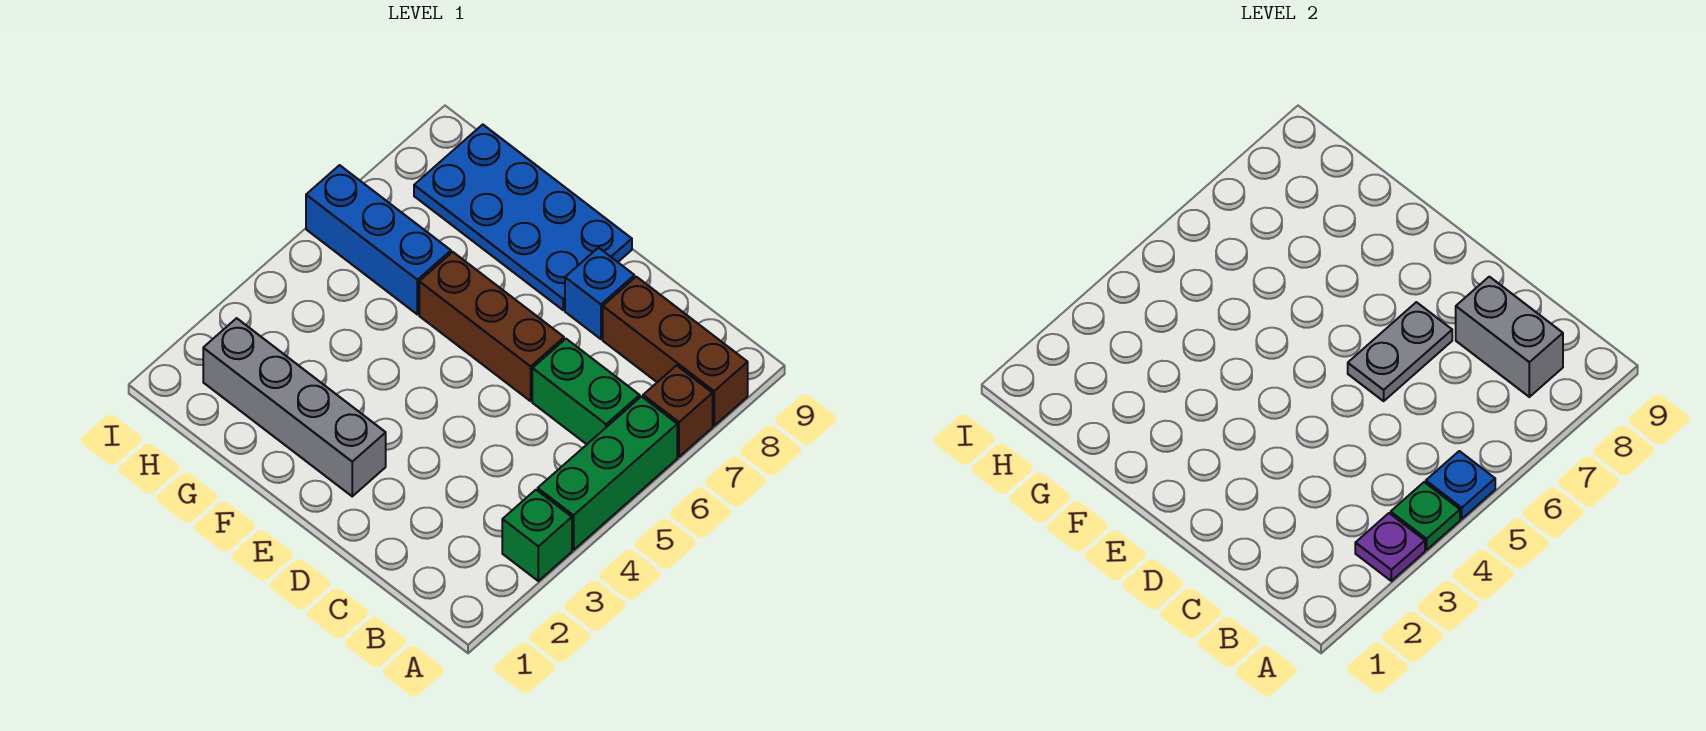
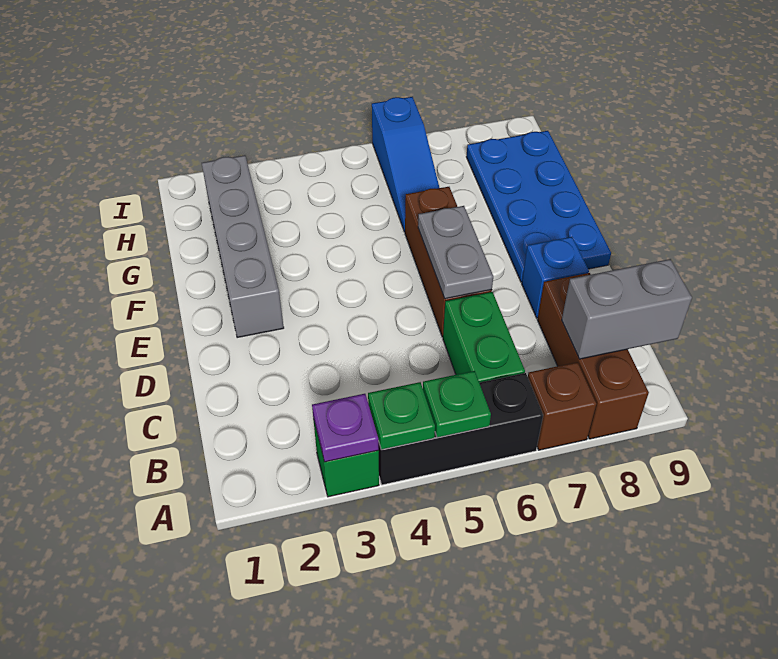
green brick A4:A6 level 1 -> black brick A4:A6 level 1
blue plate A5 level 2 -> green plate A5 level 2
grey brick B8:C8 level 2 -> grey brick B8:B9 level 2
grey plate D6:D7 level 2 -> grey plate D6:E6 level 2
blue brick G6:I6 level 1 -> blue slope G6:I6 level 1 top I

